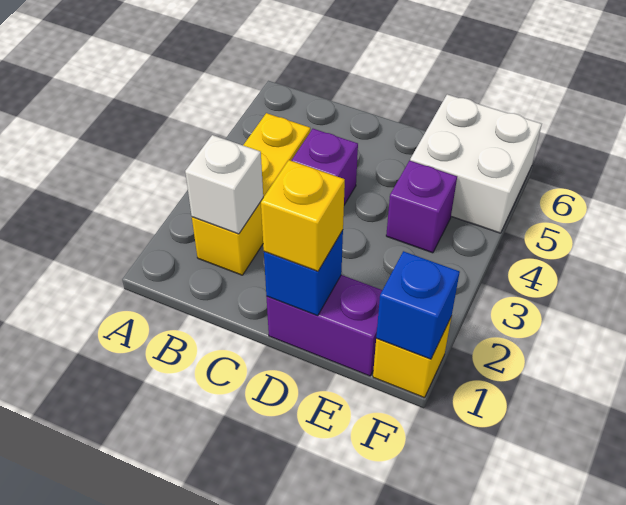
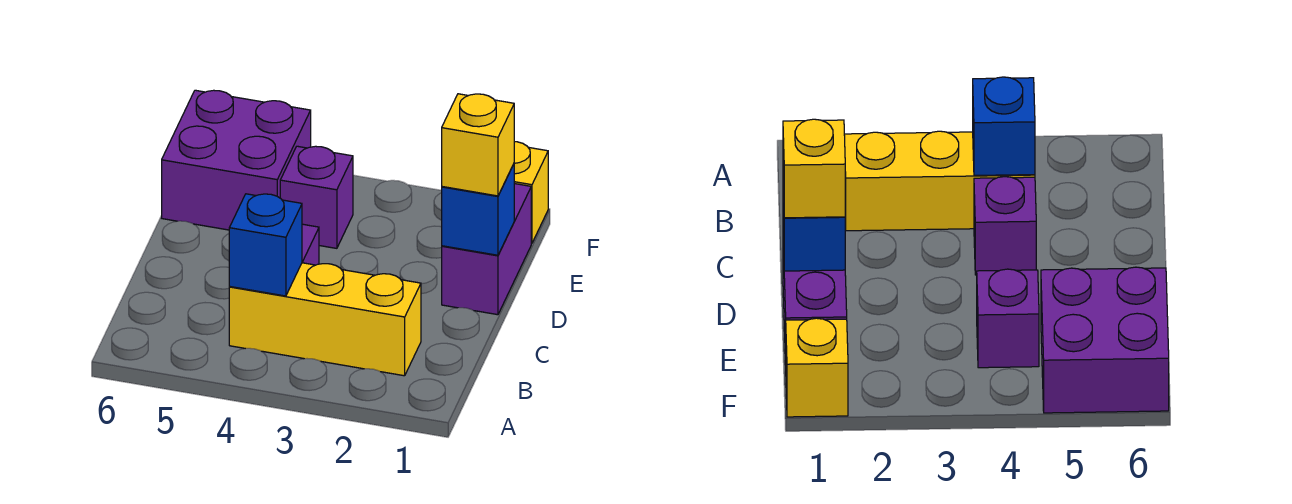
white brick B2 level 2 -> none
white brick E5:F6 level 1 -> purple brick E5:F6 level 1
blue brick F1 level 2 -> blue brick B4 level 2

